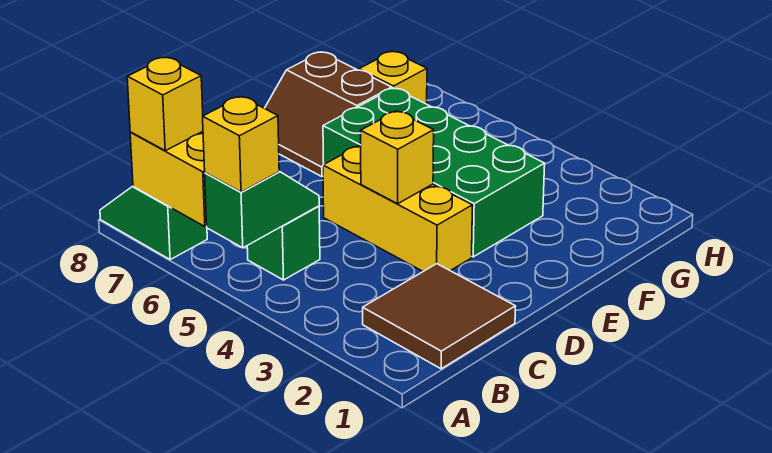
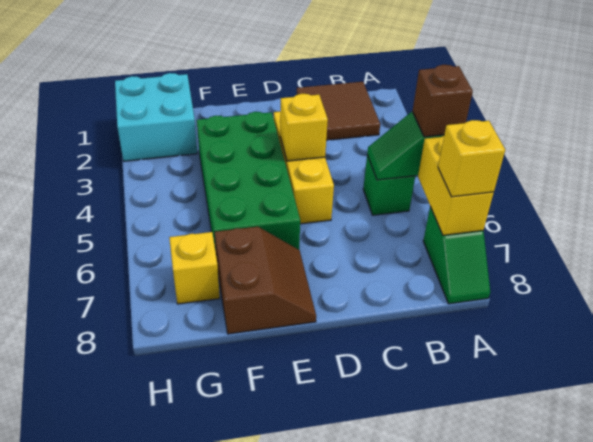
yellow brick A5 level 3 -> brown brick A5 level 3
none -> cyan brick G1:H2 level 1

